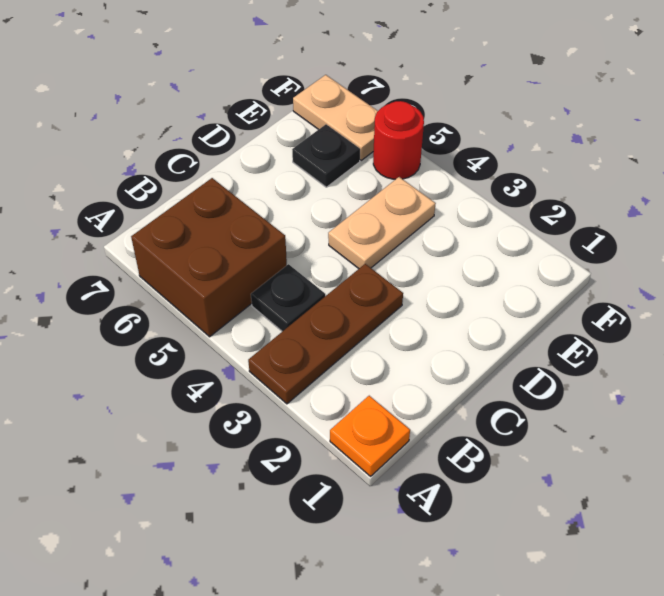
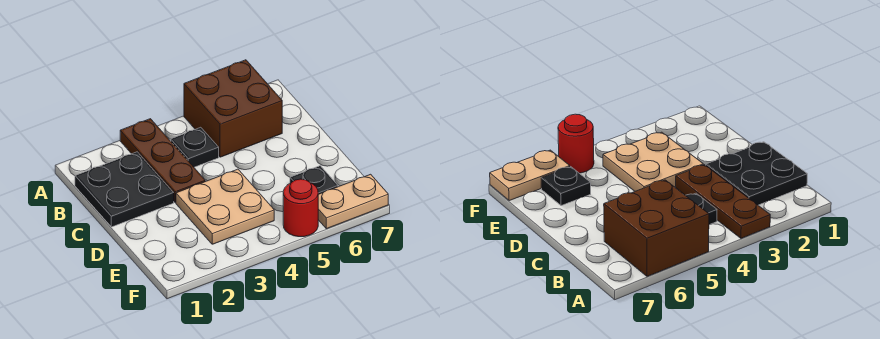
orange plate A1 level 1 -> none
none -> black plate B1:C2 level 1
tan plate D4:E4 level 1 -> tan plate D3:E4 level 1

